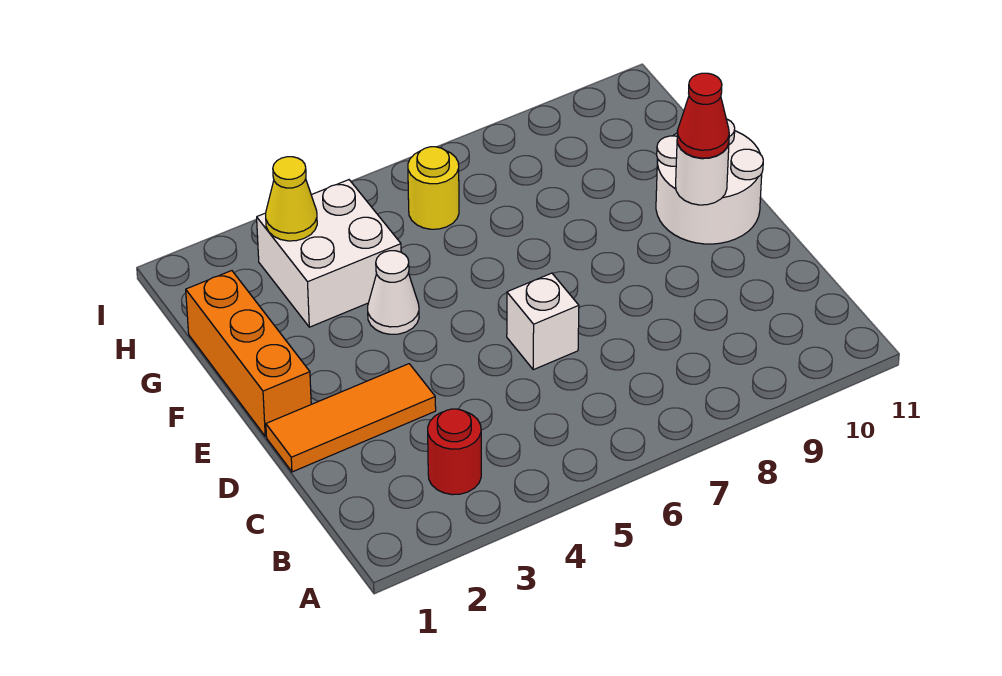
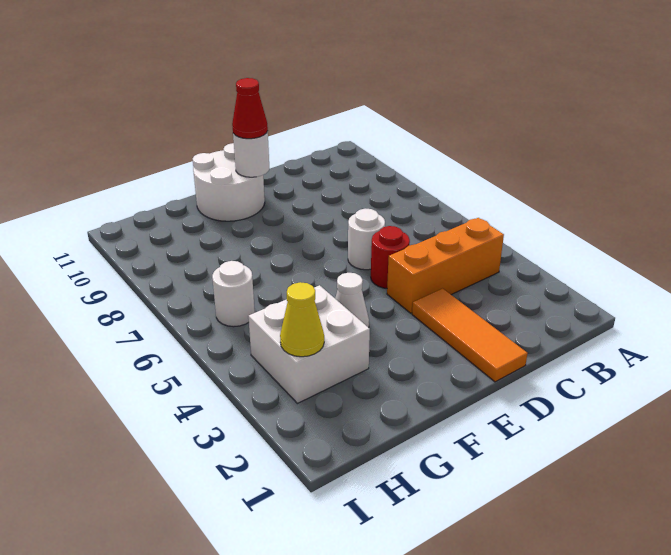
red round brick B3 level 1 -> red round brick D5 level 1
white brick D6 level 1 -> white round brick D6 level 1
orange brick E1:G1 level 1 -> orange brick B4:D4 level 1
yellow round brick H6 level 1 -> white round brick H6 level 1

